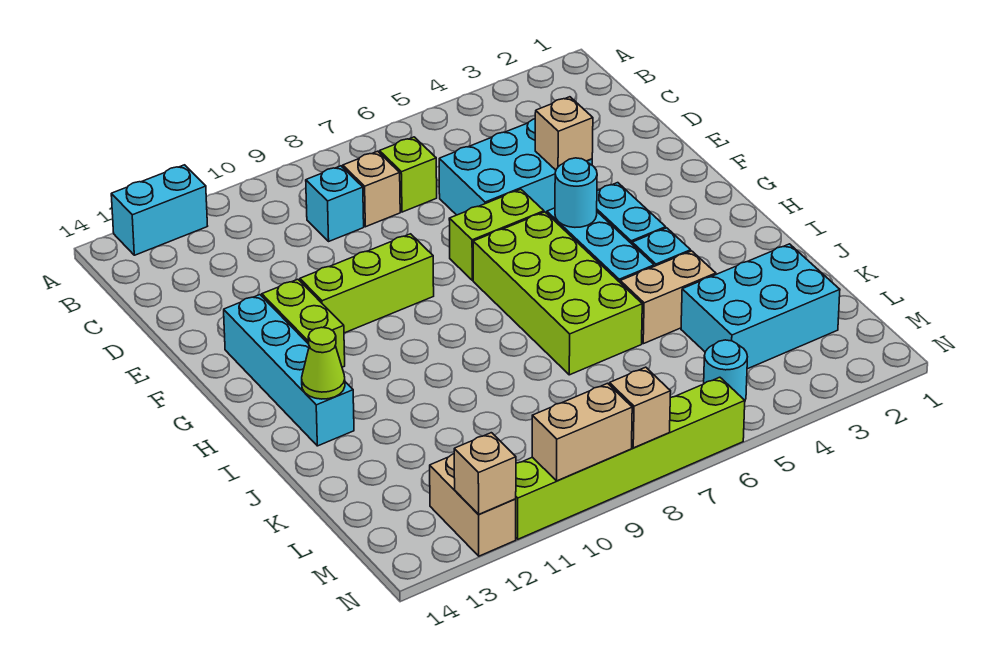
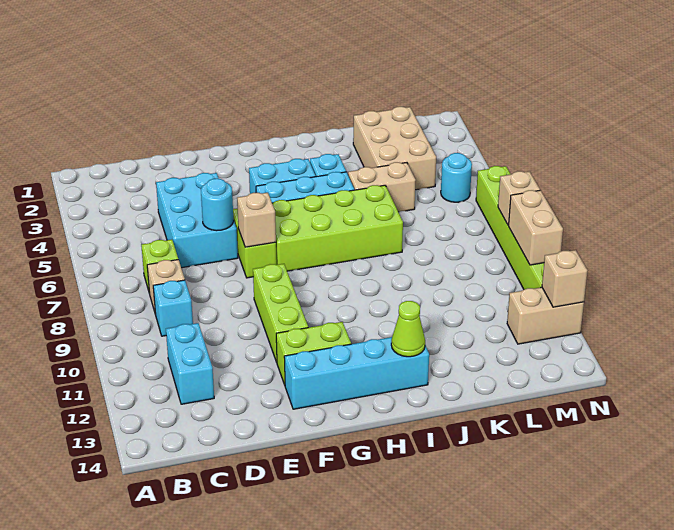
cyan brick A12:A13 level 1 -> cyan brick C11:C12 level 1
tan brick E4 level 2 -> tan brick F7 level 2
cyan round brick G5 level 2 -> cyan round brick E6 level 2
tan brick J4:J5 level 1 -> tan brick J5:K5 level 1
cyan brick K2:L4 level 1 -> tan brick K2:L4 level 1

